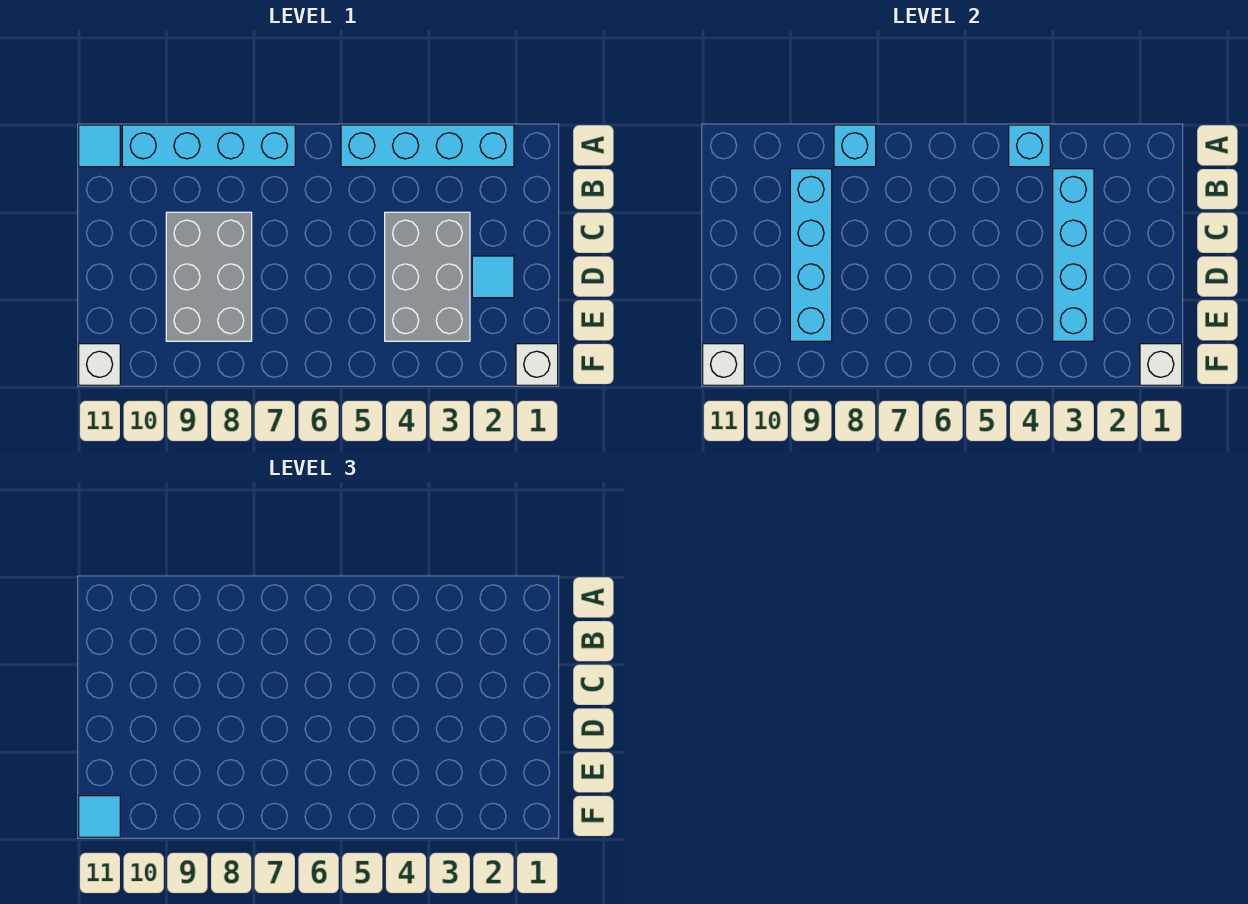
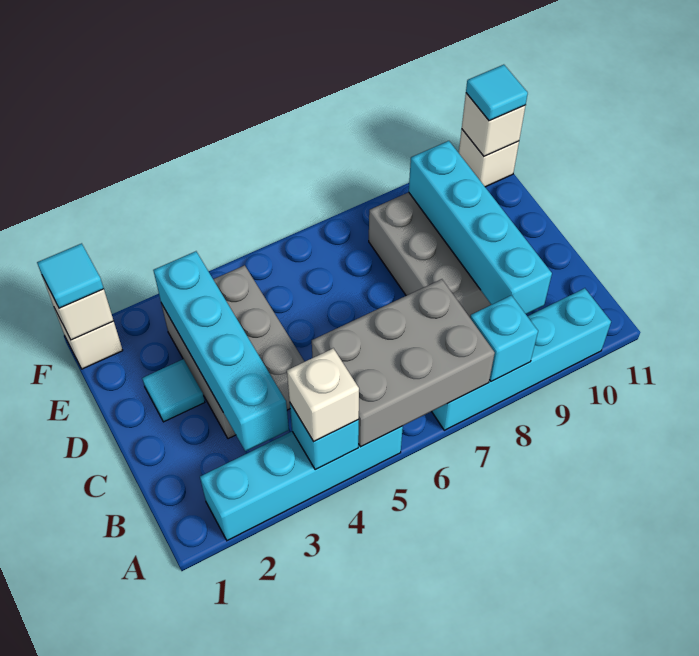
none -> white brick A4 level 3
none -> grey brick A5:B7 level 2
cyan tile A11 level 1 -> cyan tile F1 level 3

